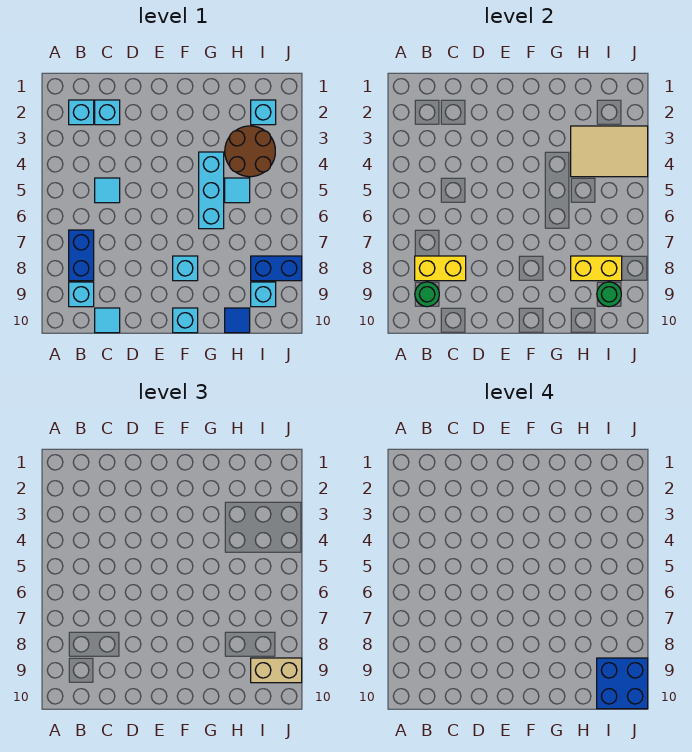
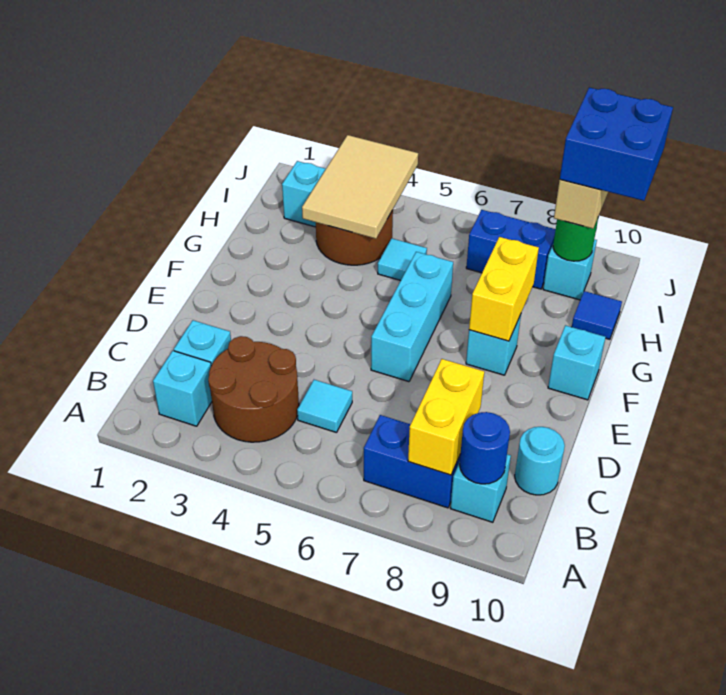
none -> brown round brick B3:C4 level 1
green round brick B9 level 2 -> blue round brick B9 level 2
cyan tile C10 level 1 -> cyan round brick C10 level 1
cyan brick G4:G6 level 1 -> cyan brick E6:G6 level 1
yellow brick H8:I8 level 2 -> yellow brick F8:G8 level 2
blue brick I8:J8 level 1 -> blue brick I7:I8 level 1

